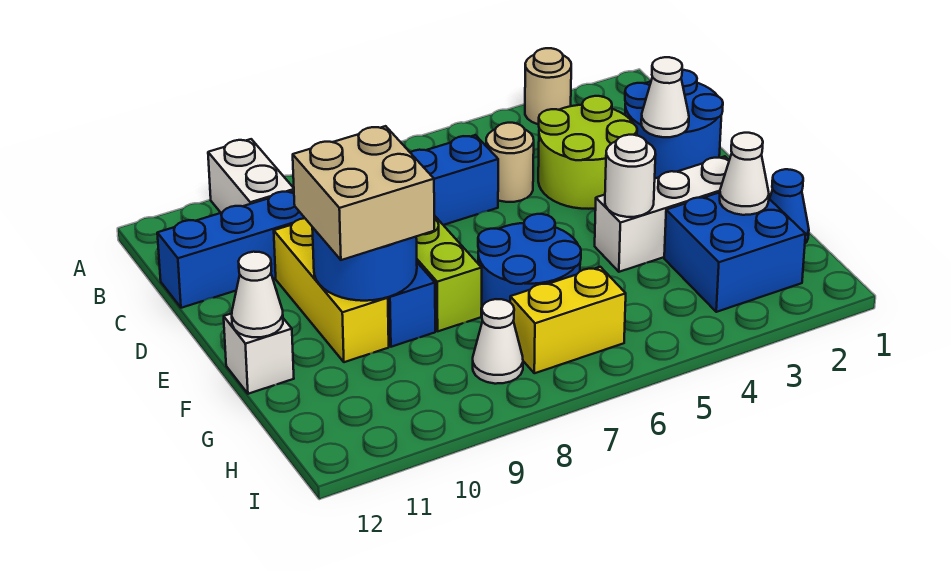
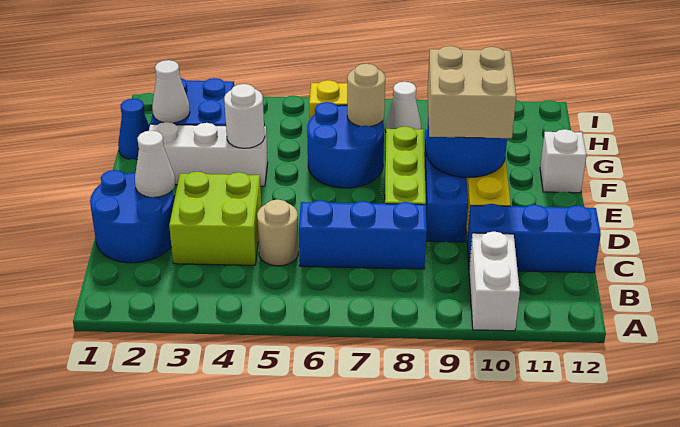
tan round brick A3 level 1 -> tan round brick G7 level 2
lime round brick C3:D4 level 1 -> lime brick C3:D4 level 1
white cone F12 level 2 -> none

